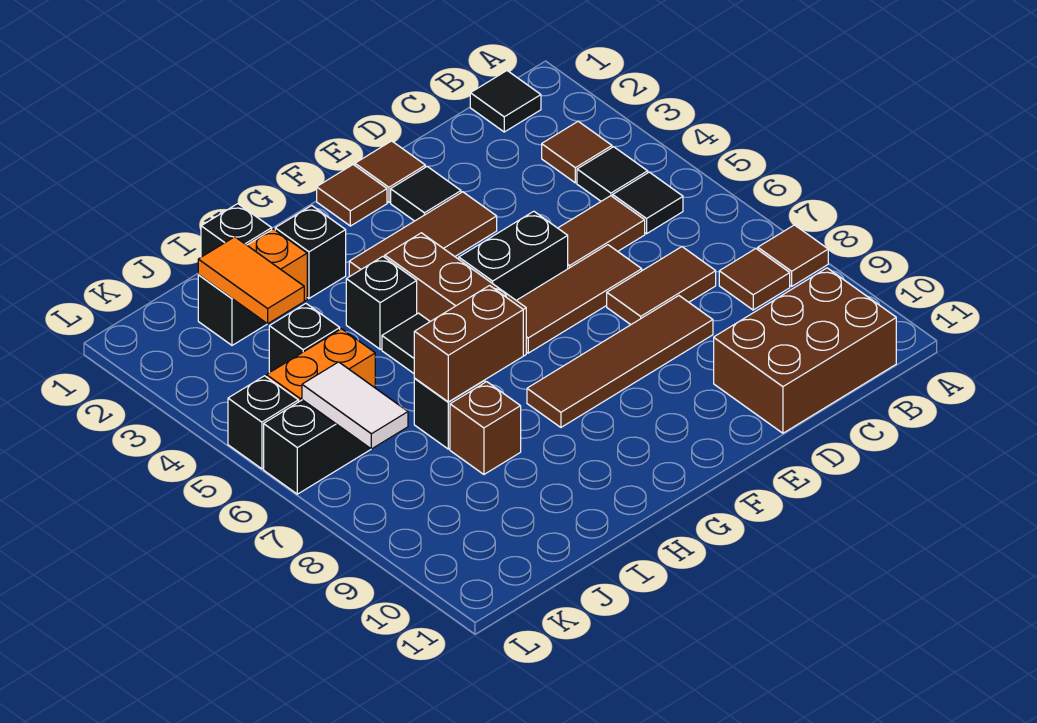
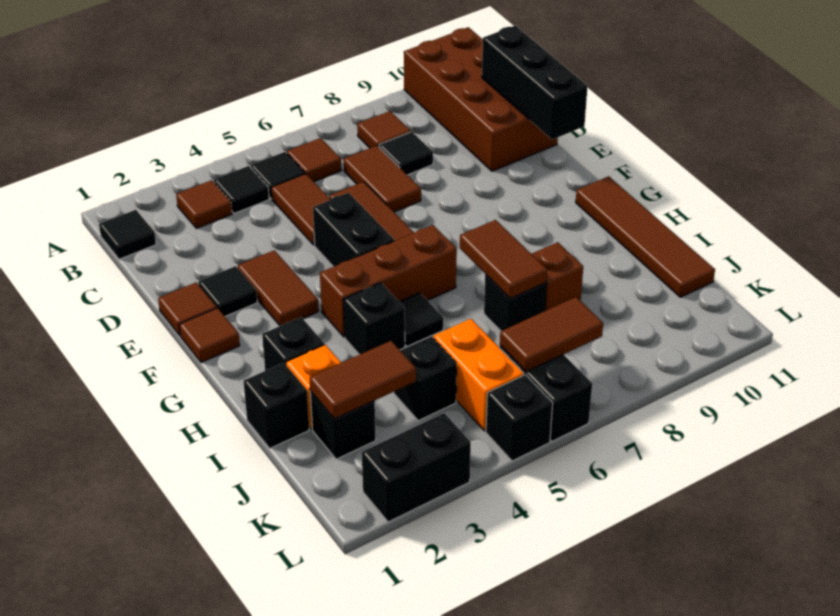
brown tile A8 level 1 -> brown tile B6 level 1
brown brick B10:D11 level 1 -> brown brick A10:D11 level 1
none -> black tile C8 level 1
none -> black brick C11:E11 level 2
brown tile D8:G8 level 1 -> brown tile G11:J11 level 1
brown tile E3:G3 level 1 -> brown tile E3:F3 level 1
brown brick H7:I7 level 2 -> brown tile H7:I7 level 2
orange tile J2:J3 level 2 -> brown tile J2:J3 level 2
white tile K6:K7 level 2 -> brown tile K6:K7 level 2
none -> black brick L2:L3 level 1

